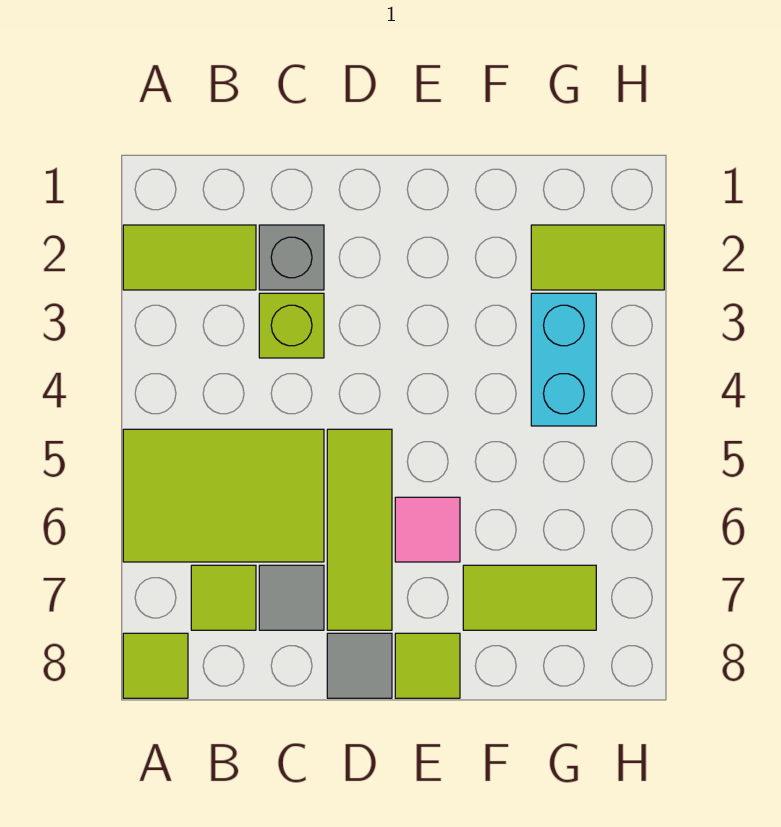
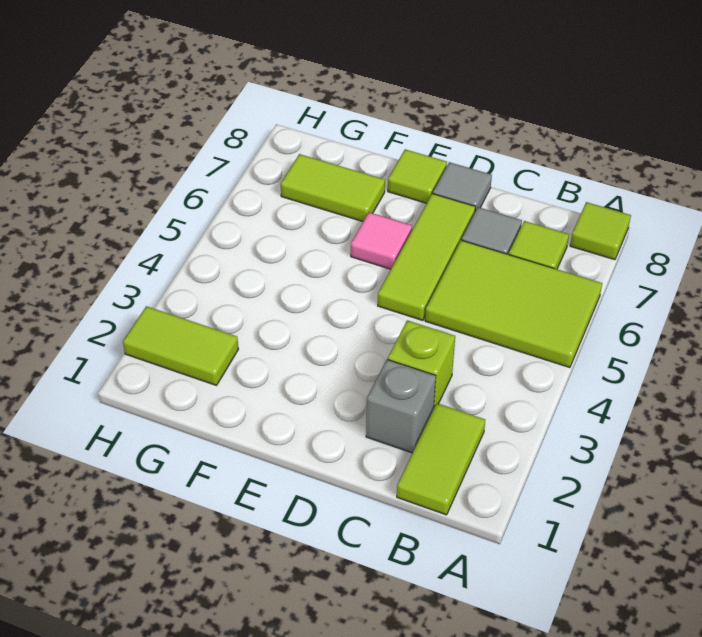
lime tile A2:B2 level 1 -> lime tile B1:B2 level 1
cyan brick G3:G4 level 1 -> none

